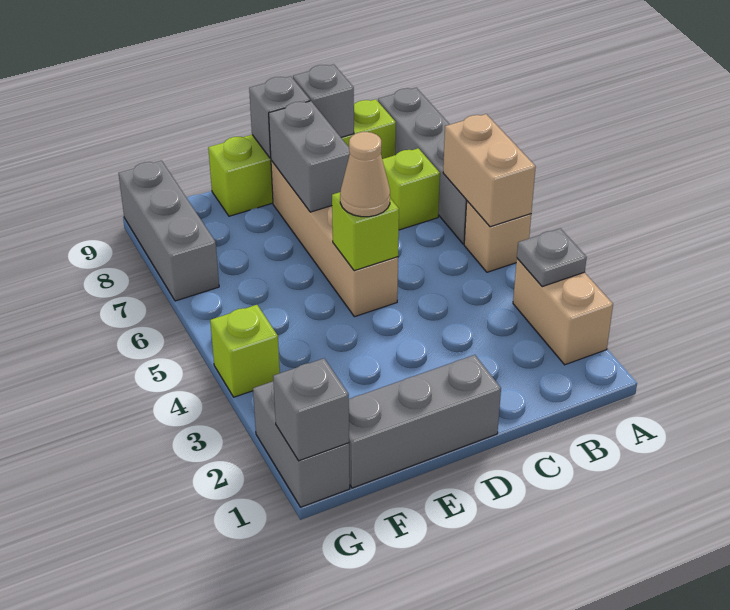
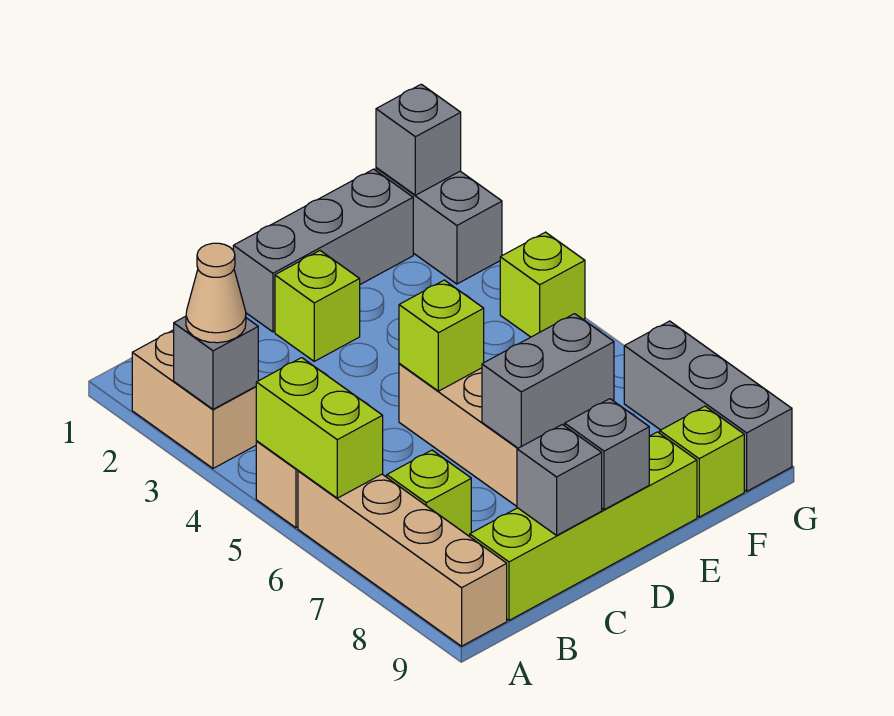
grey plate A3 level 2 -> grey brick A3 level 2
tan brick A5:A6 level 2 -> lime brick A5:A6 level 2
grey brick A6:A9 level 1 -> tan brick A6:A9 level 1
none -> lime brick D2 level 1
tan cone D5 level 3 -> tan cone A3 level 3
grey brick D7:D8 level 2 -> grey brick D7:E7 level 2
none -> lime brick F9 level 1

